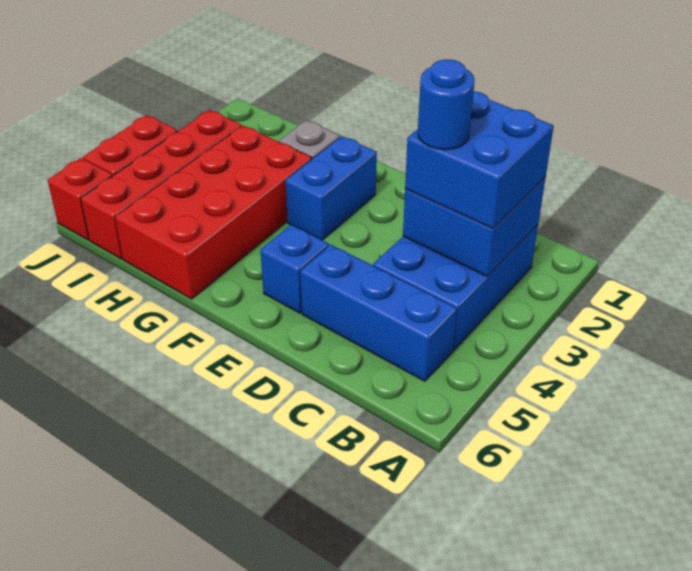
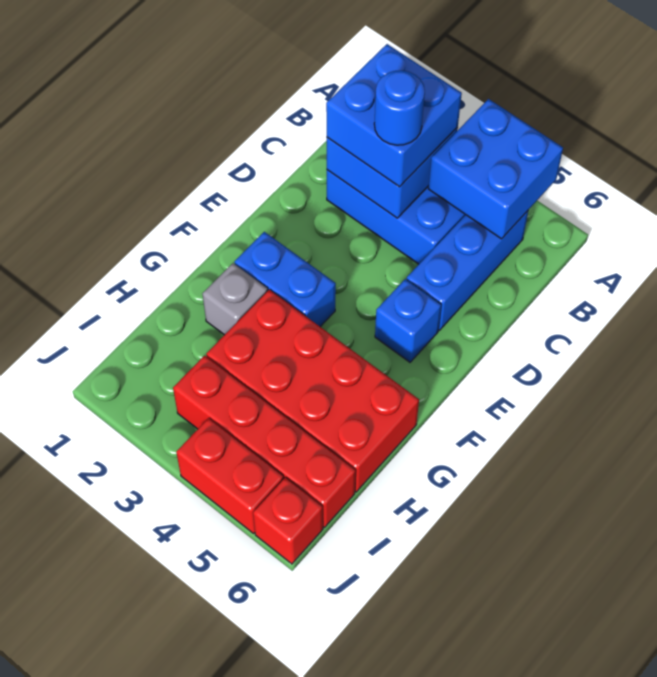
none -> blue brick A4:B5 level 2

